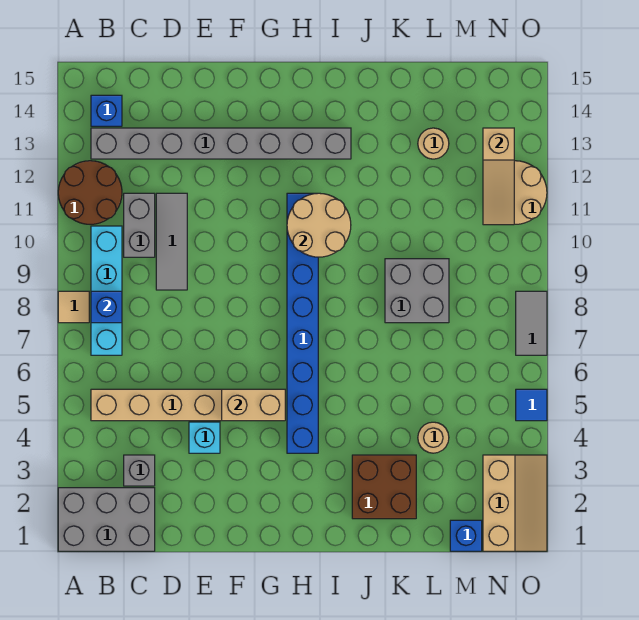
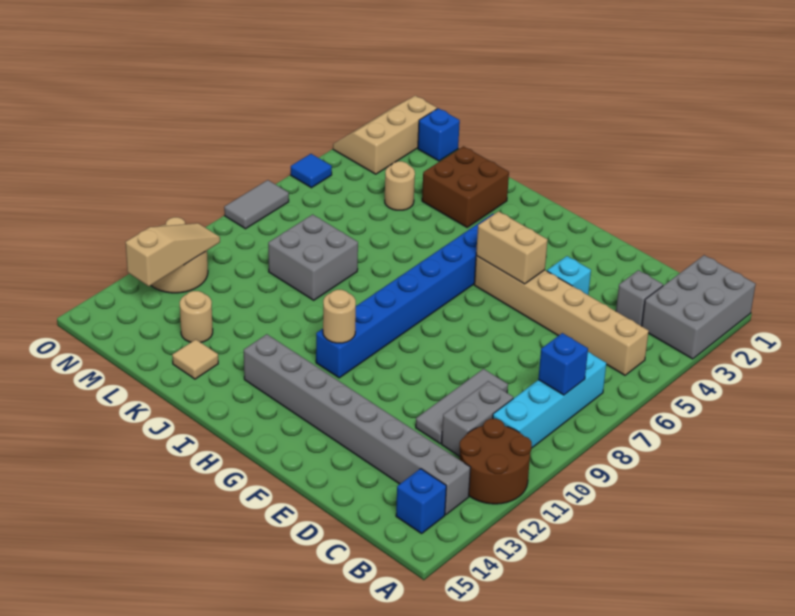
grey brick A1:C2 level 1 -> grey brick A1:B3 level 1
tan tile A8 level 1 -> tan tile K14 level 1
tan round brick H10:I11 level 2 -> tan round brick H11 level 2

